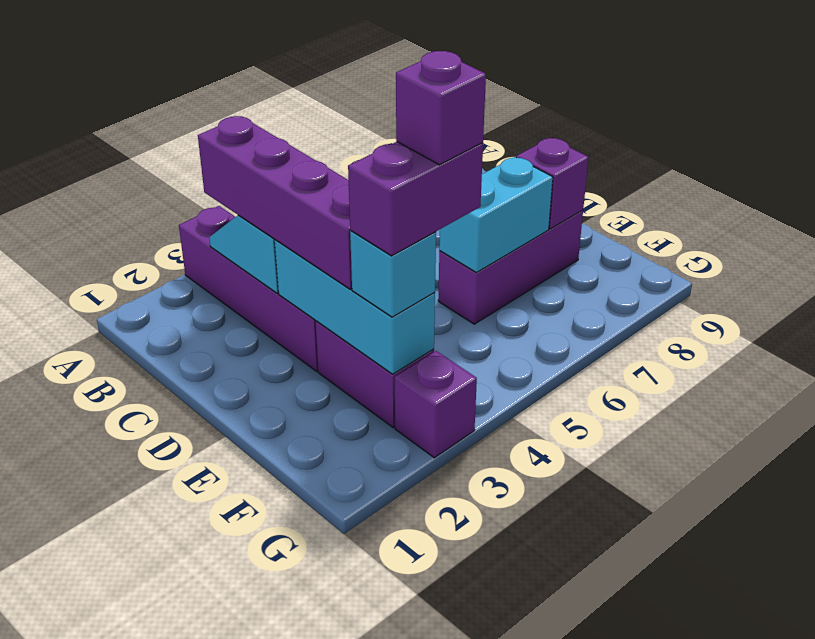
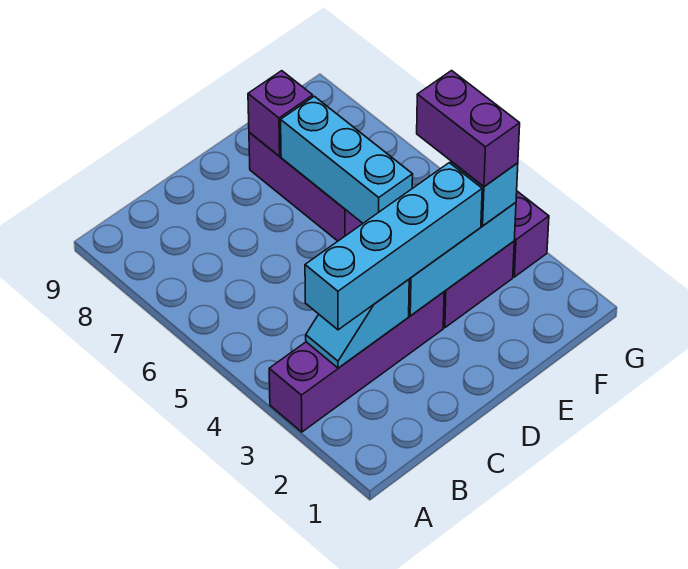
purple brick B3:E3 level 3 -> cyan brick B3:E3 level 3
cyan brick E6:E7 level 2 -> cyan brick E5:E7 level 2
purple brick F4 level 5 -> none

